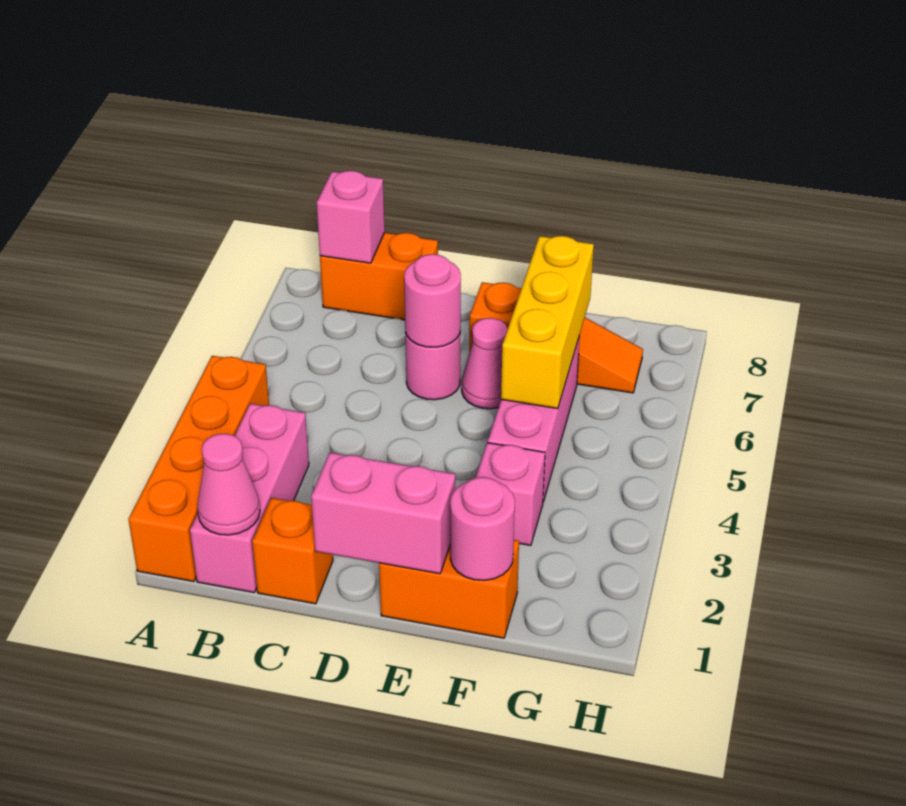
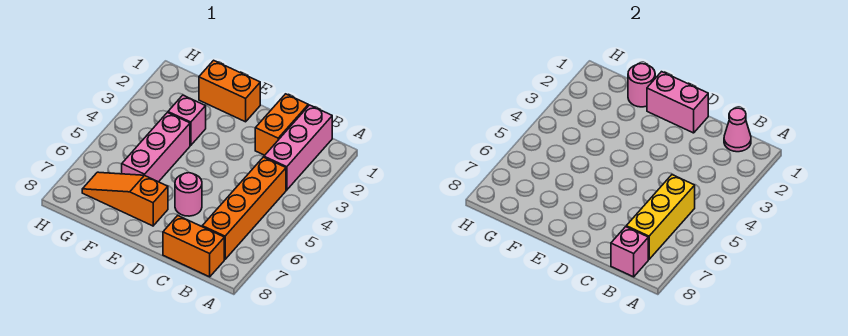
orange brick A1:A4 level 1 -> orange brick B4:B7 level 1
orange brick C1 level 1 -> orange brick C1:C2 level 1
pink round brick D6 level 2 -> none
pink cone E6 level 1 -> none
yellow brick F5:F7 level 2 -> yellow brick B5:B7 level 2

